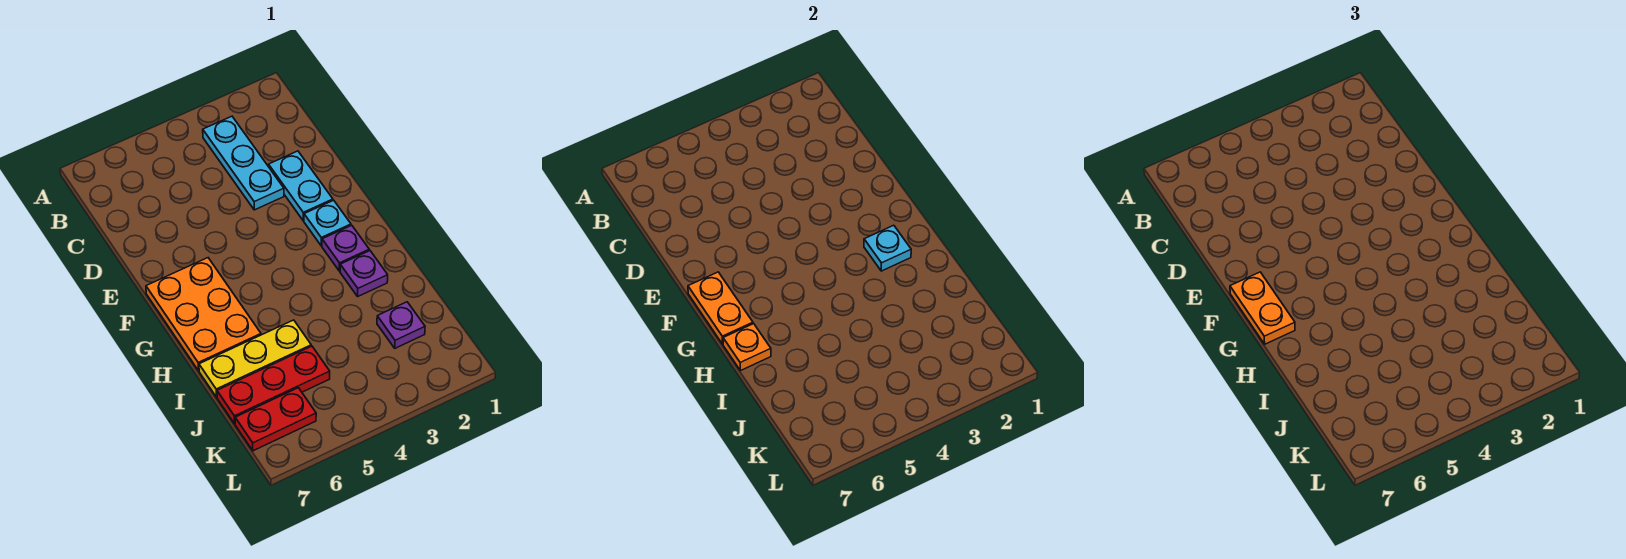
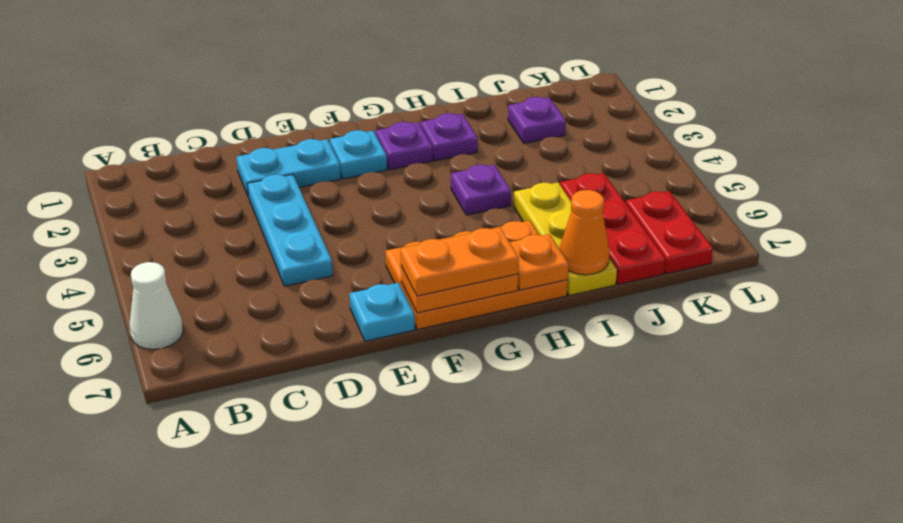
none -> white cone A6 level 1
cyan plate B3:D3 level 1 -> cyan plate D3:D5 level 1
cyan plate G2 level 2 -> cyan plate E7 level 1
none -> purple plate H4 level 1
none -> orange cone I7 level 2

